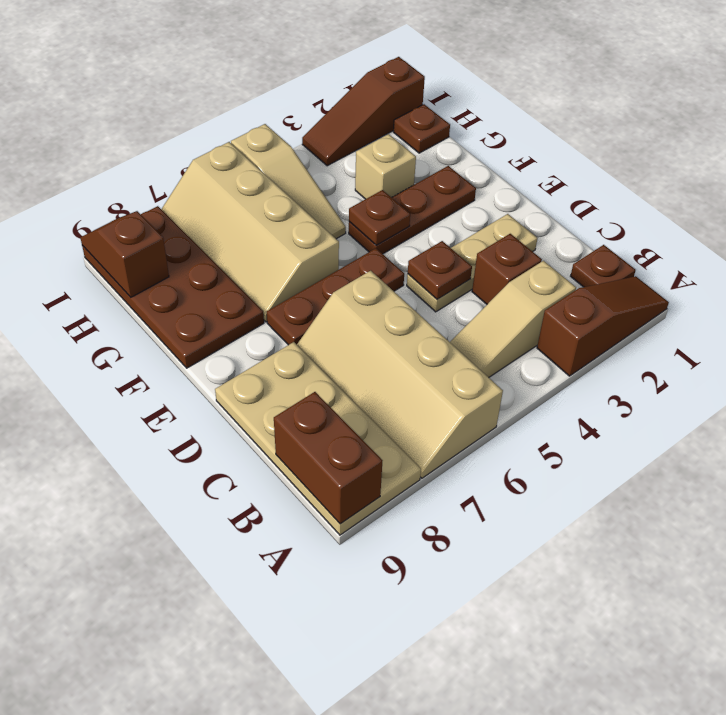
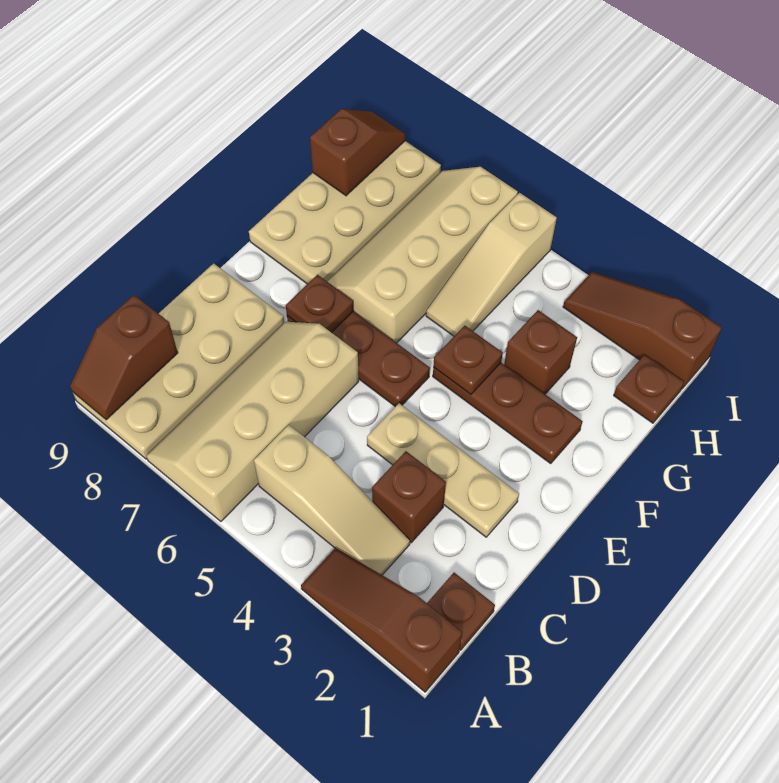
brown slope A1:A3 level 1 top 3 -> brown slope A1:A3 level 1 top 1
brown brick A9:B9 level 2 -> brown slope A9:B9 level 2 top B
tan slope B3:B5 level 1 top 3 -> tan slope B3:B5 level 1 top 5
brown plate D4 level 2 -> brown plate E7 level 2
brown plate F8:I9 level 1 -> tan plate F8:I9 level 1
tan brick G3 level 1 -> brown brick G3 level 1

